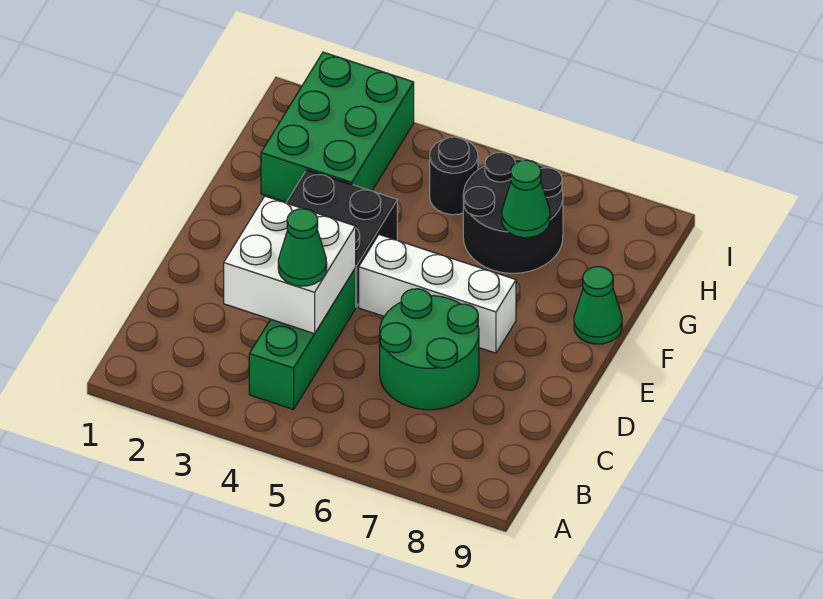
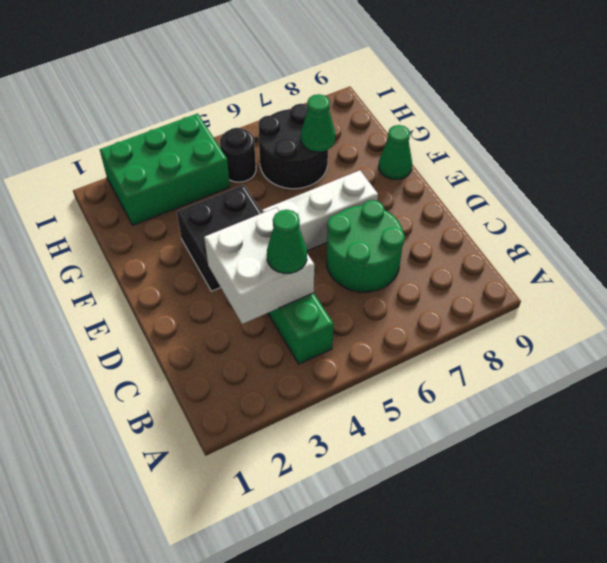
green brick G2:I3 level 1 -> green brick H2:I4 level 1

